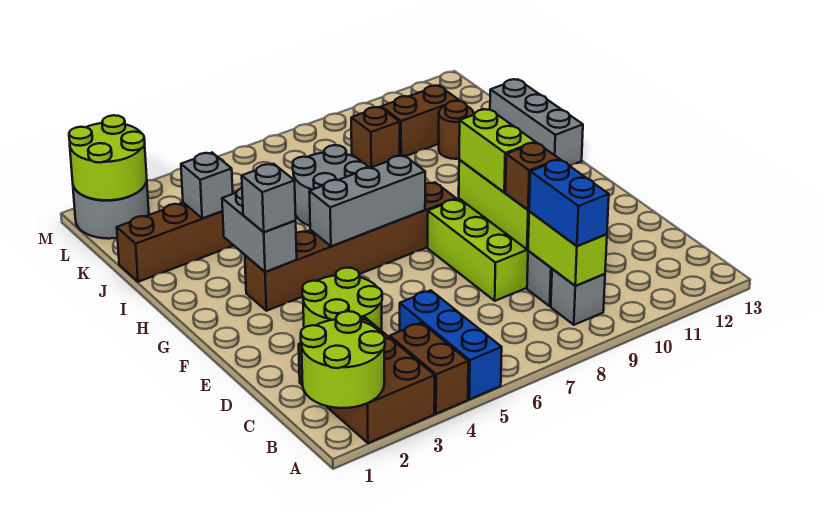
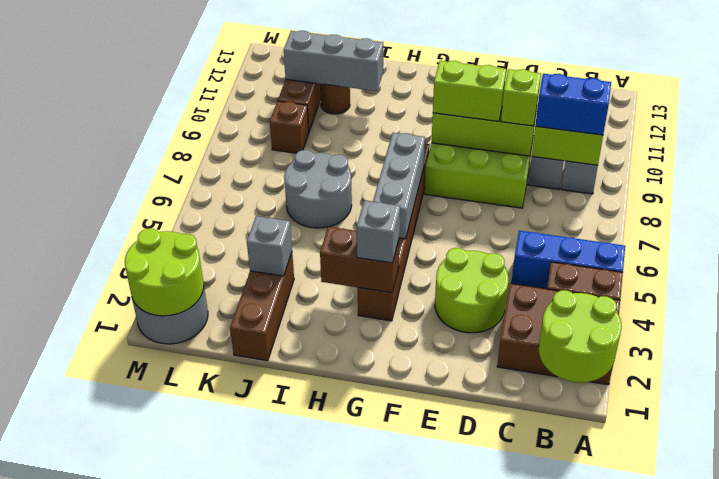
brown brick D9 level 3 -> lime brick D9 level 3
grey brick G3:H3 level 2 -> brown brick G3:H3 level 2
grey brick H13:J13 level 1 -> grey brick I11:K11 level 2

